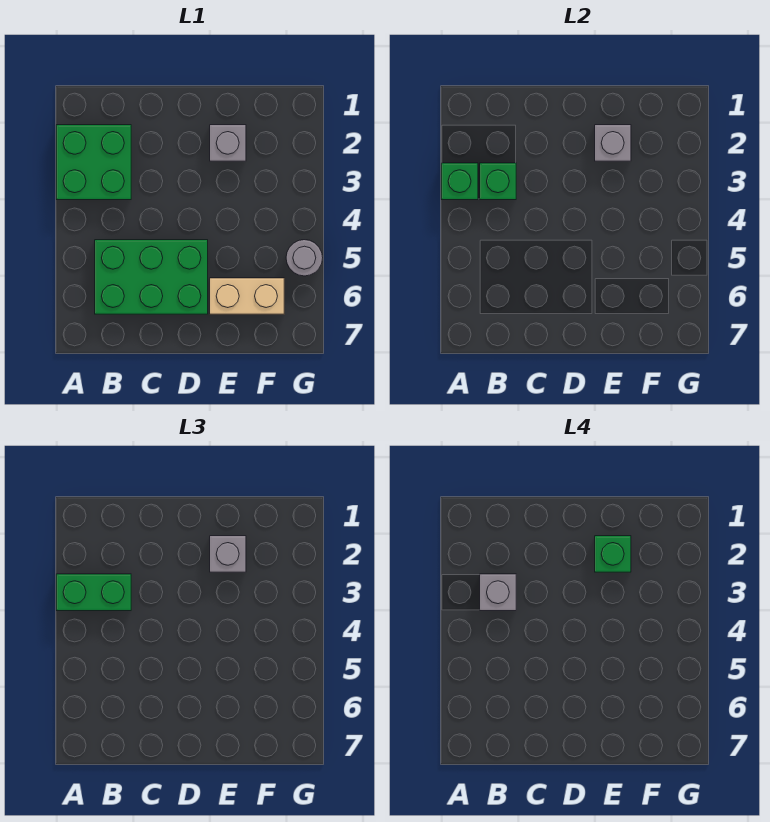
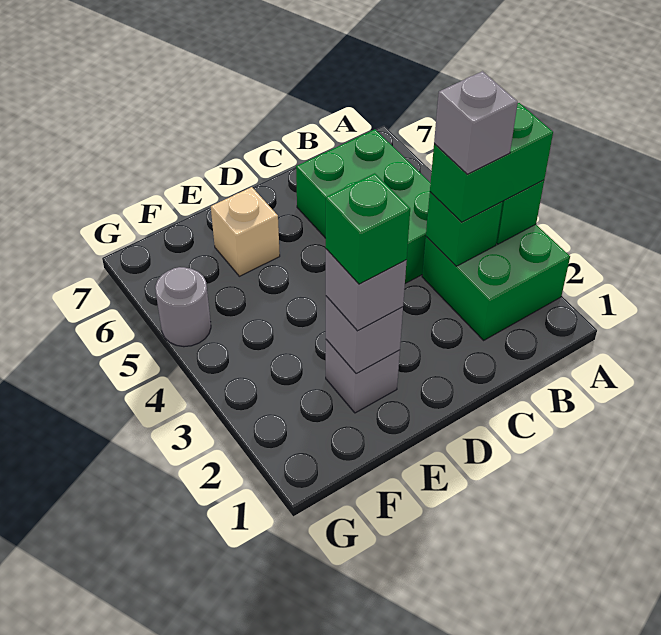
green brick B5:D6 level 1 -> green brick B4:C6 level 1
tan brick E6:F6 level 1 -> tan brick E6 level 1

